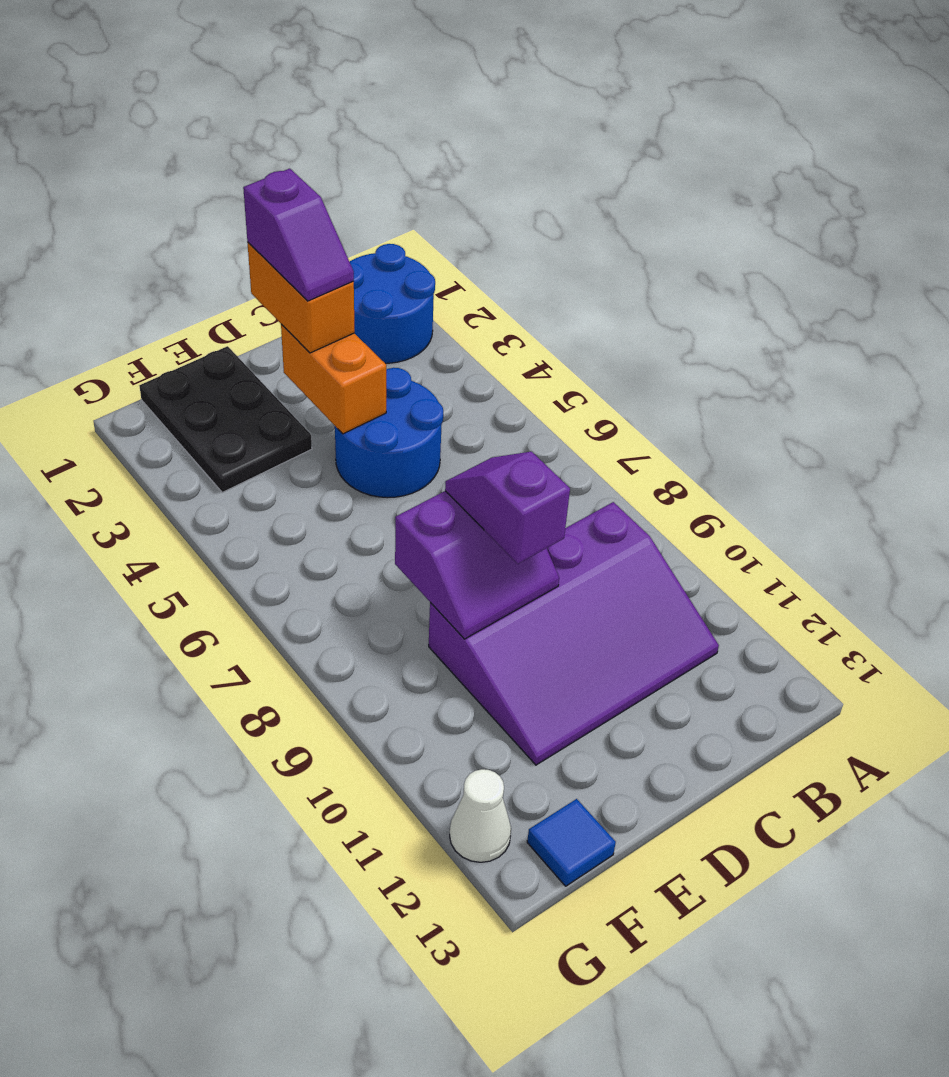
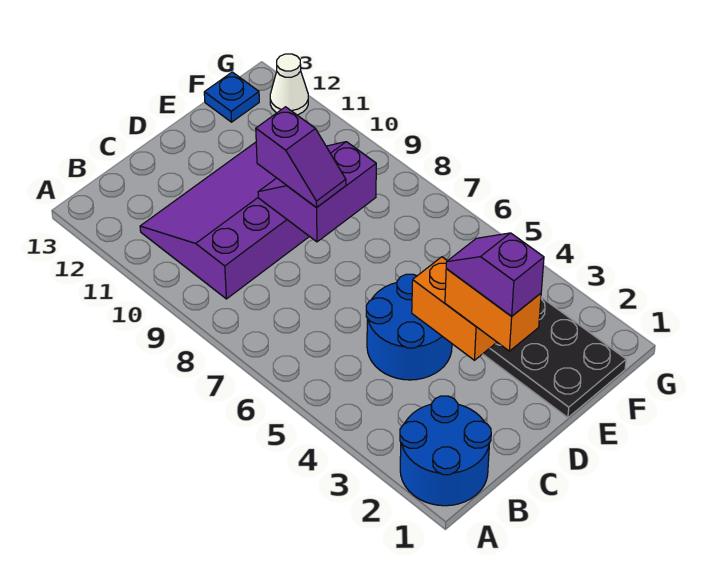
blue tile F13 level 1 -> blue plate F13 level 1

